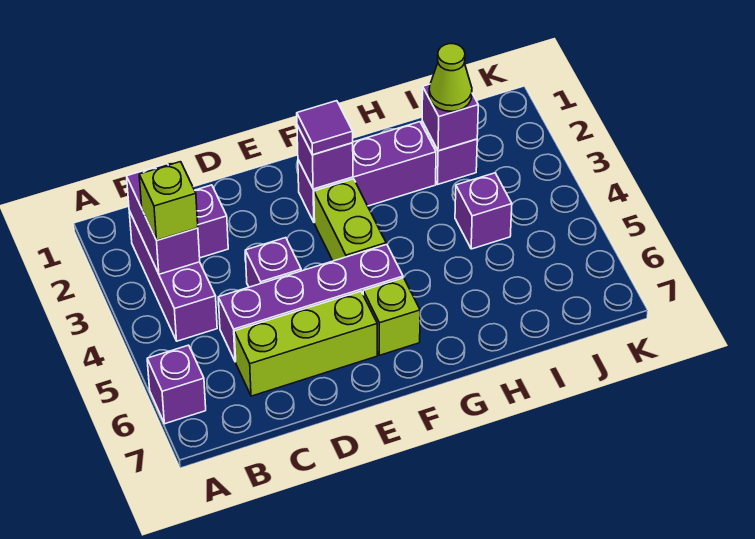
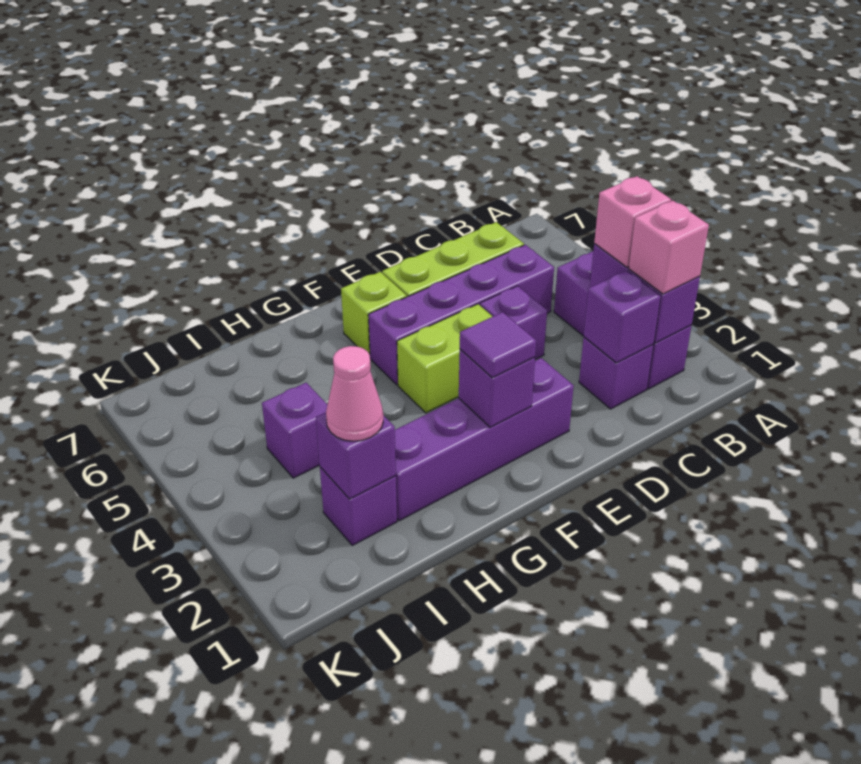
purple brick A6 level 1 -> purple brick C2 level 2
none -> pink brick B2 level 3
lime brick B3 level 3 -> pink brick B3 level 3
purple brick F2:H2 level 1 -> purple brick E2:H2 level 1
lime brick F3:F4 level 1 -> lime brick E4:F4 level 1
lime cone I2 level 3 -> pink cone I2 level 3

